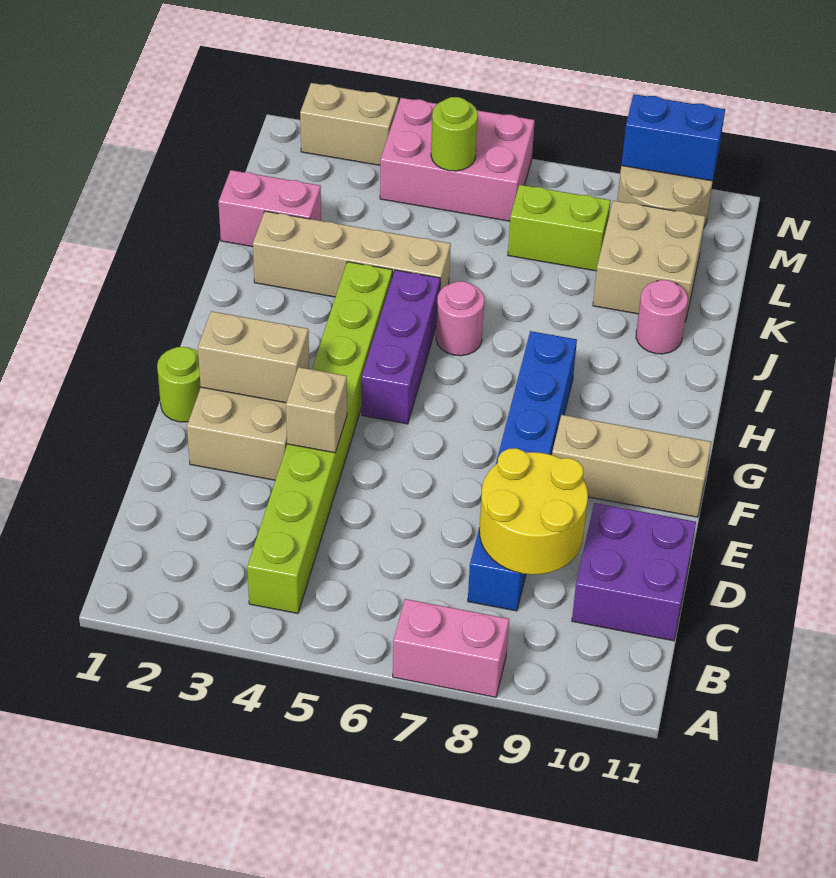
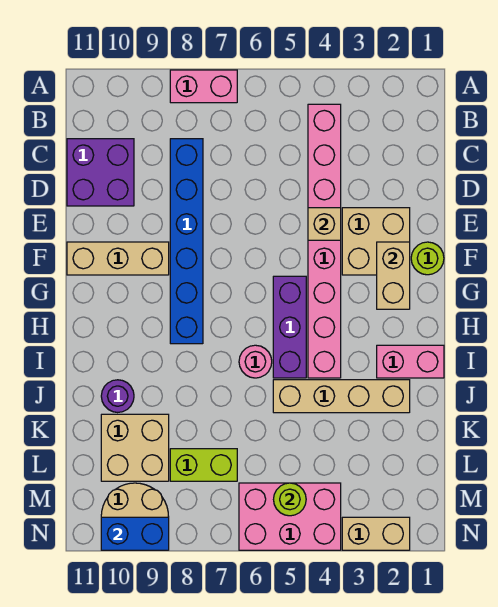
lime brick B4:I4 level 1 -> pink brick B4:I4 level 1
yellow round brick C8:D9 level 2 -> none
tan brick F2:F3 level 2 -> tan brick F2:G2 level 2
pink round brick J10 level 1 -> purple round brick J10 level 1
pink brick K1:K2 level 1 -> pink brick I1:I2 level 1

